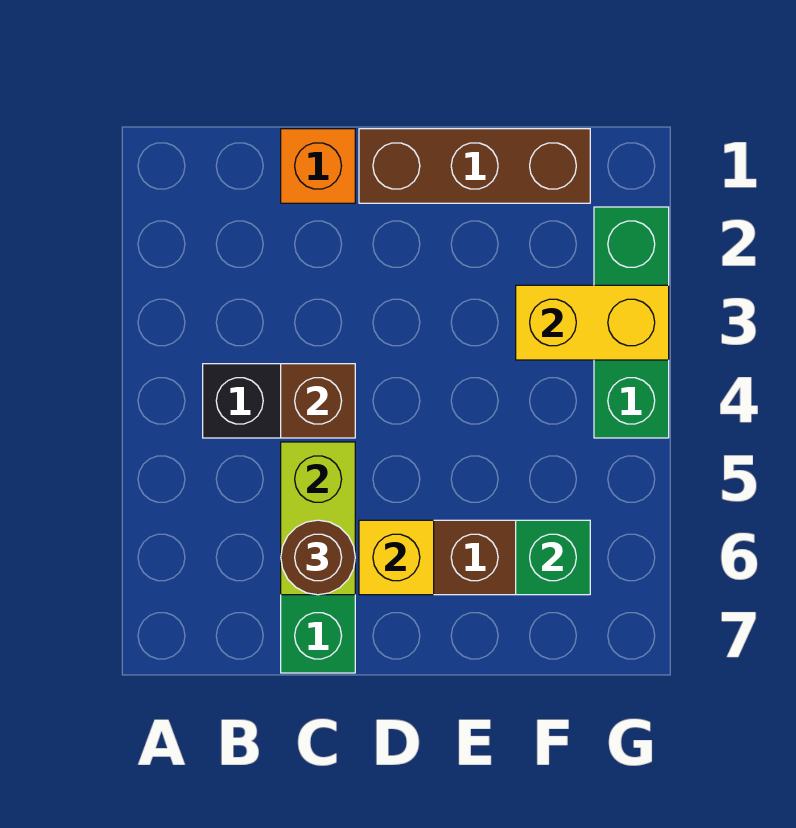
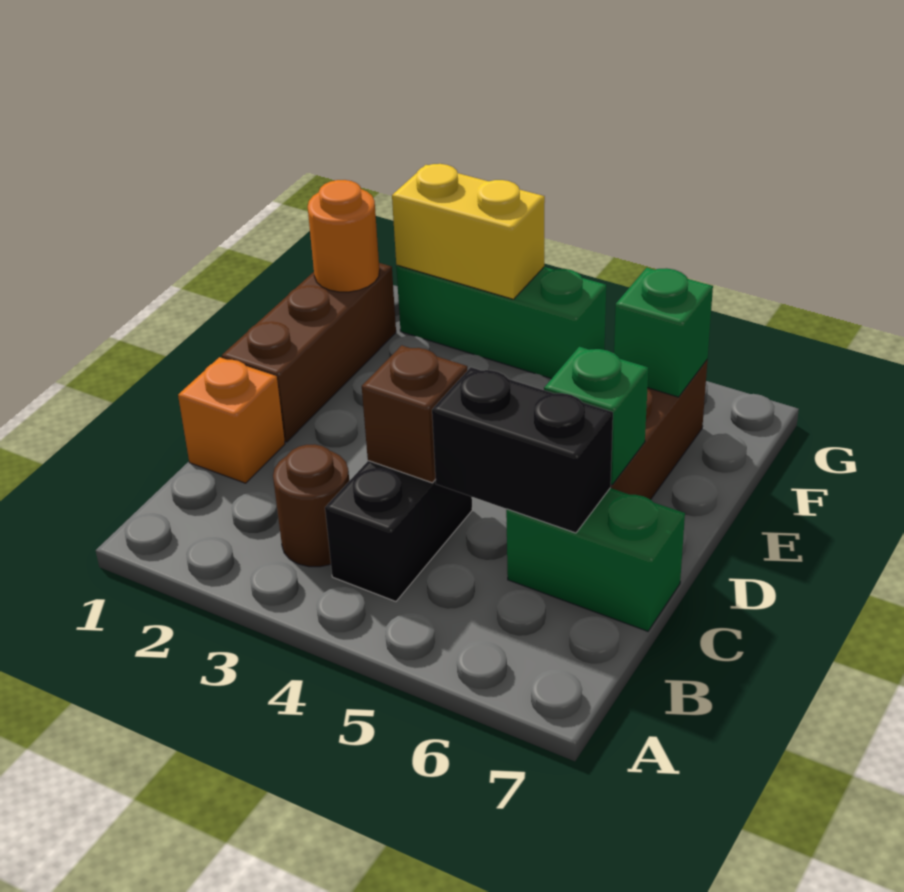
lime brick C5:C6 level 2 -> black brick C5:C6 level 2
brown round brick C6 level 3 -> brown round brick B3 level 1
yellow brick D6 level 2 -> green brick D6 level 2
none -> orange round brick F1 level 2
yellow brick F3:G3 level 2 -> yellow brick G2:G3 level 2

